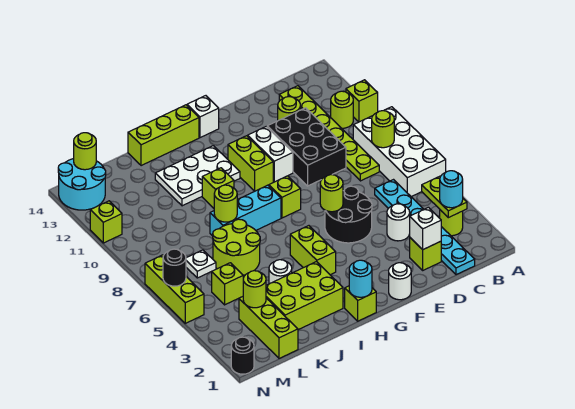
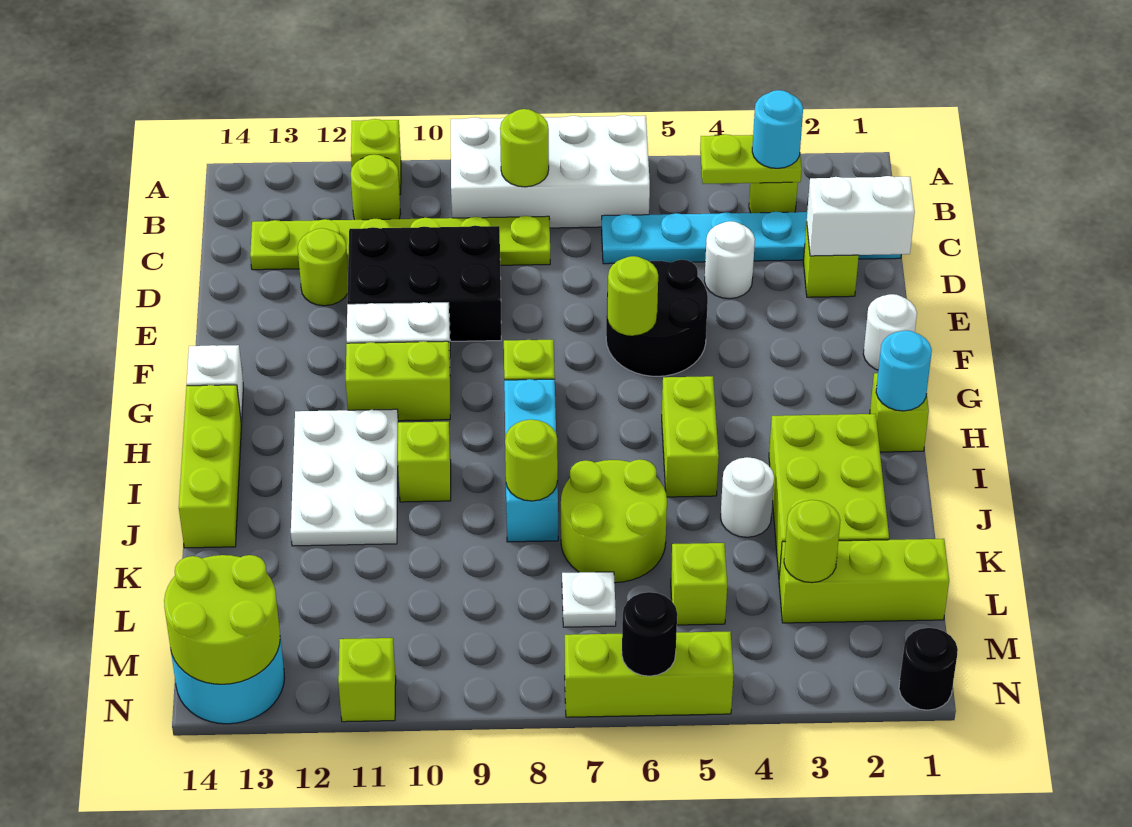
white brick D2 level 2 -> white brick D1:D2 level 2
lime brick H4:H5 level 1 -> lime brick H5:I5 level 1
lime round brick M14 level 2 -> lime round brick M13:N14 level 2

